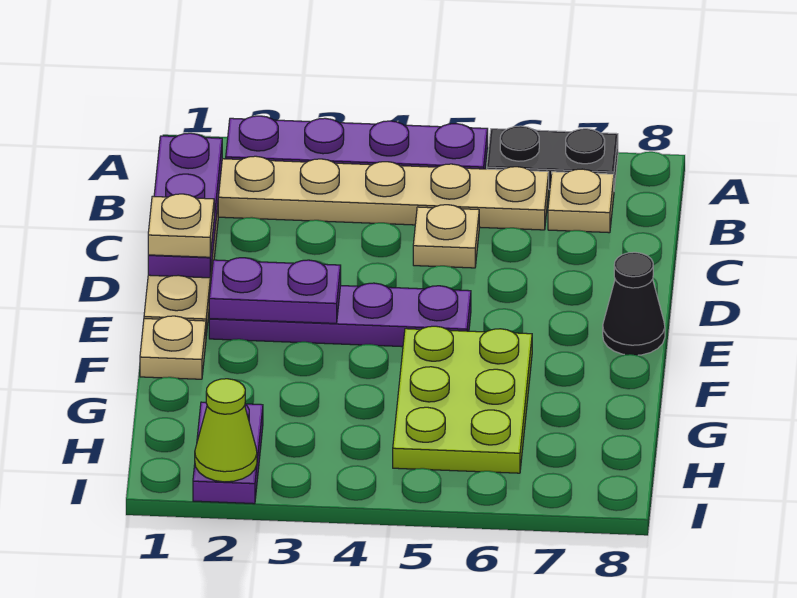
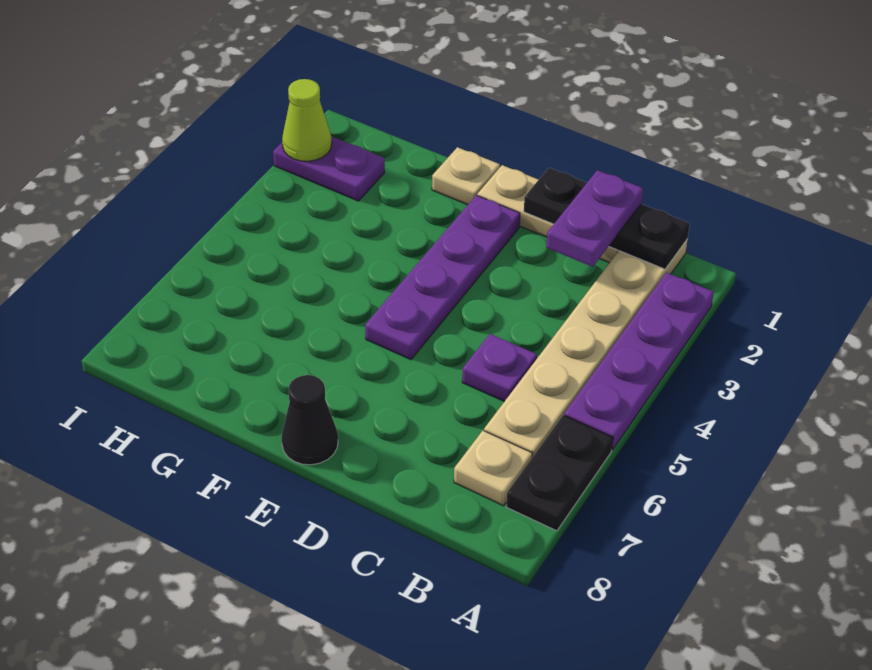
purple plate B1:D1 level 2 -> black plate B1:D1 level 2
tan plate C5 level 1 -> purple plate C5 level 1
tan plate D1 level 3 -> none
purple plate E2:E3 level 2 -> purple plate C1:C2 level 3
lime plate F5:H6 level 1 -> none

